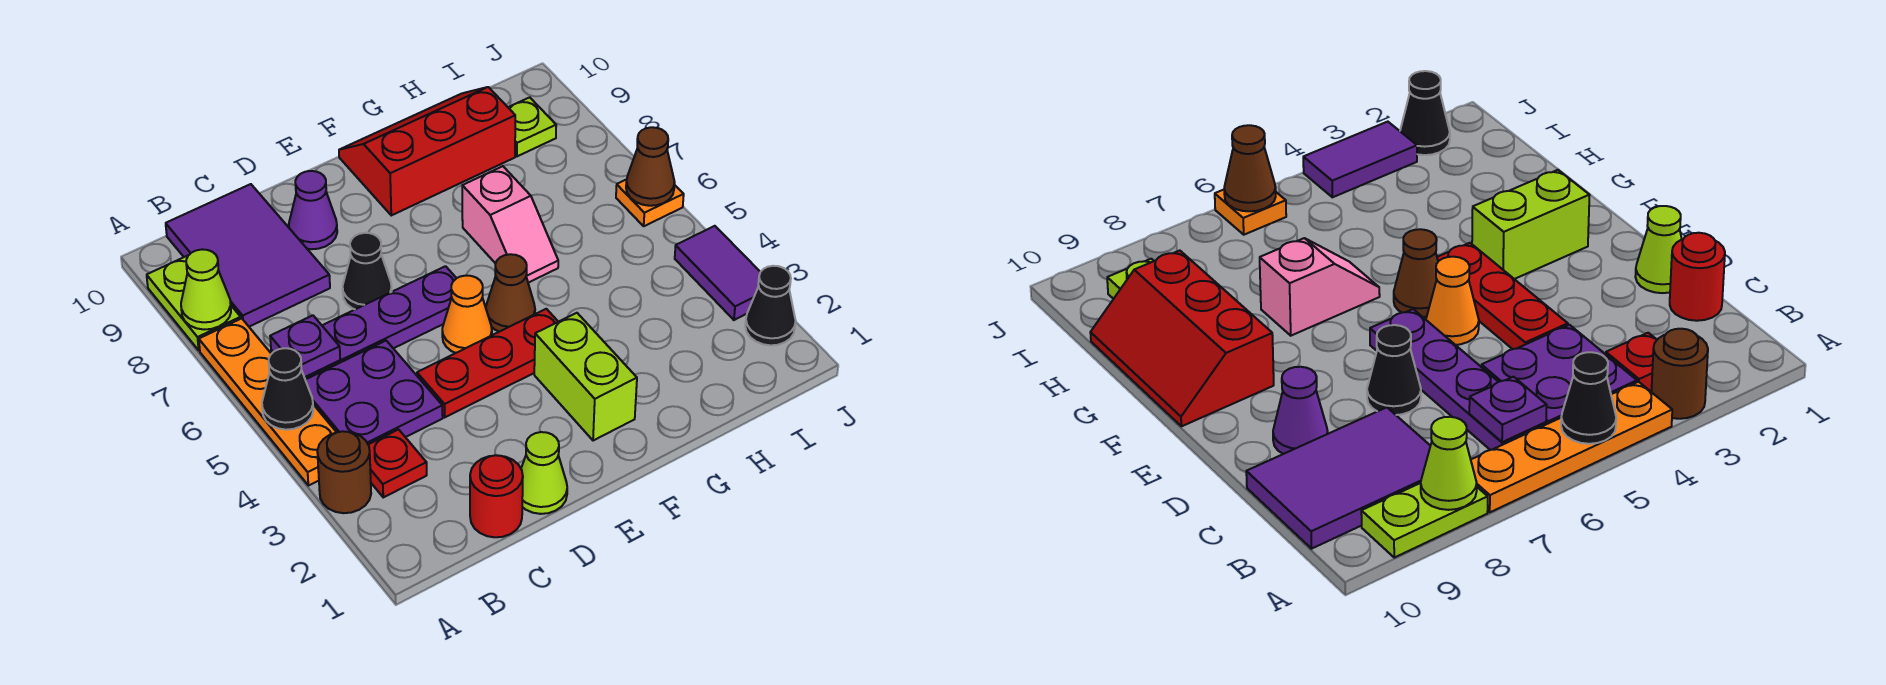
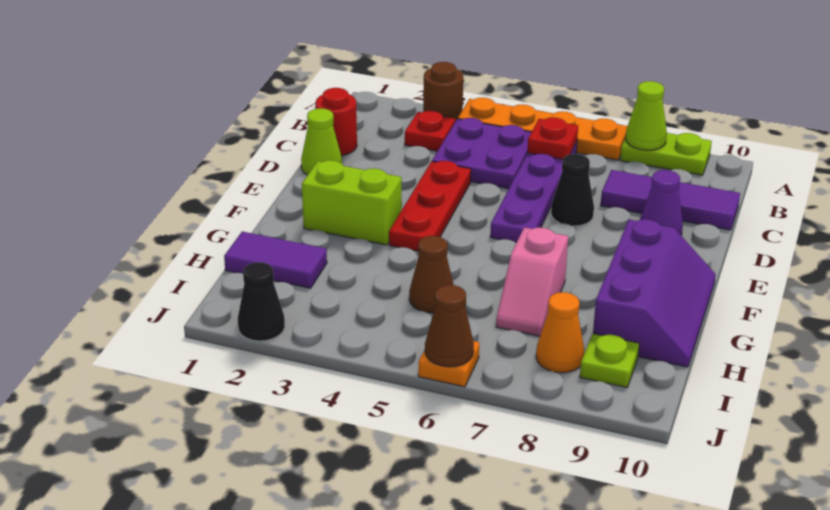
black cone A5 level 2 -> none
purple plate B6 level 2 -> red plate B6 level 2
purple tile B8:C10 level 1 -> purple tile C8:C10 level 1
orange cone E5 level 1 -> orange cone I8 level 1
brown cone F5 level 1 -> brown cone H5 level 1
red slope F9:H10 level 1 top 9 -> purple slope F9:H10 level 1 top 9
pink slope G6:G7 level 1 top 7 -> pink slope G7:H7 level 1 top G
purple tile J3:J4 level 1 -> purple tile H1:H2 level 1

